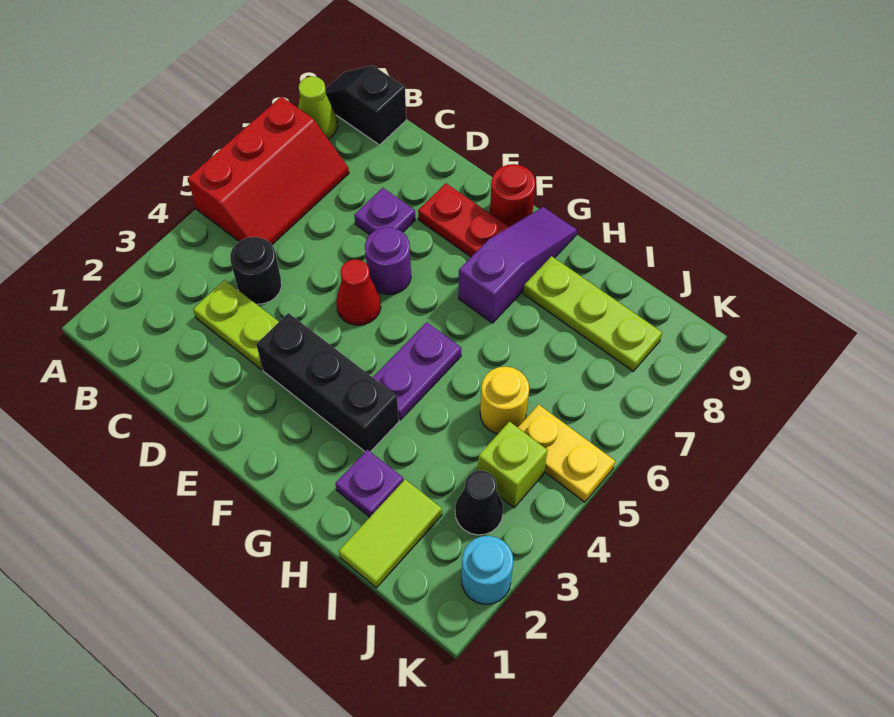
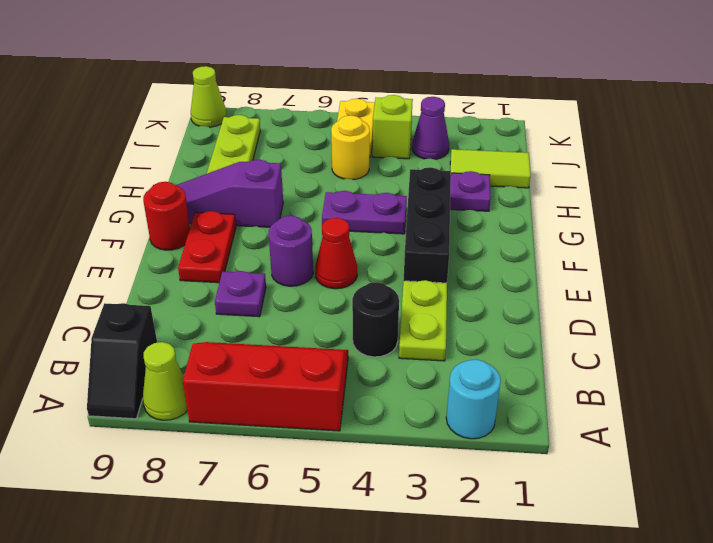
black cone J3 level 1 -> purple cone J3 level 1
cyan round brick K2 level 1 -> cyan round brick A2 level 1
none -> lime cone K9 level 1

